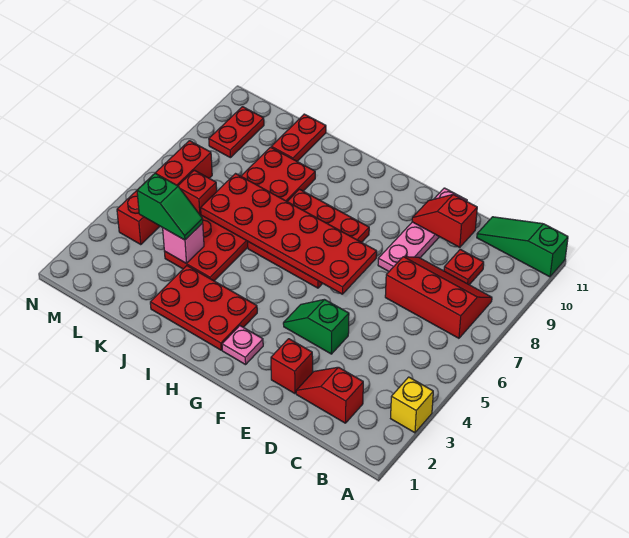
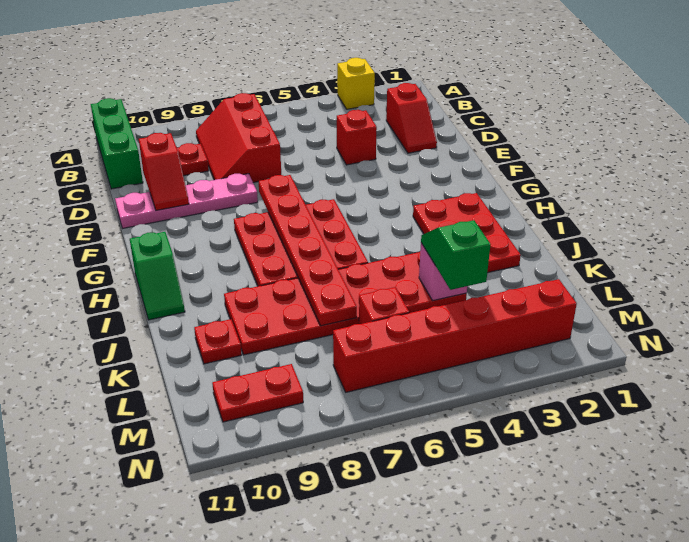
green slope A11:C11 level 1 top A -> green brick A11:C11 level 1
red brick E2 level 1 -> red brick D4 level 1
green slope E4:F4 level 1 top E -> green slope H11:I11 level 1 top H
red plate F6:K7 level 2 -> red plate F7:K7 level 2
pink plate G2 level 1 -> none
red plate K10:K11 level 1 -> red plate K10 level 1
red brick M4:M7 level 1 -> red brick M2:M7 level 1

